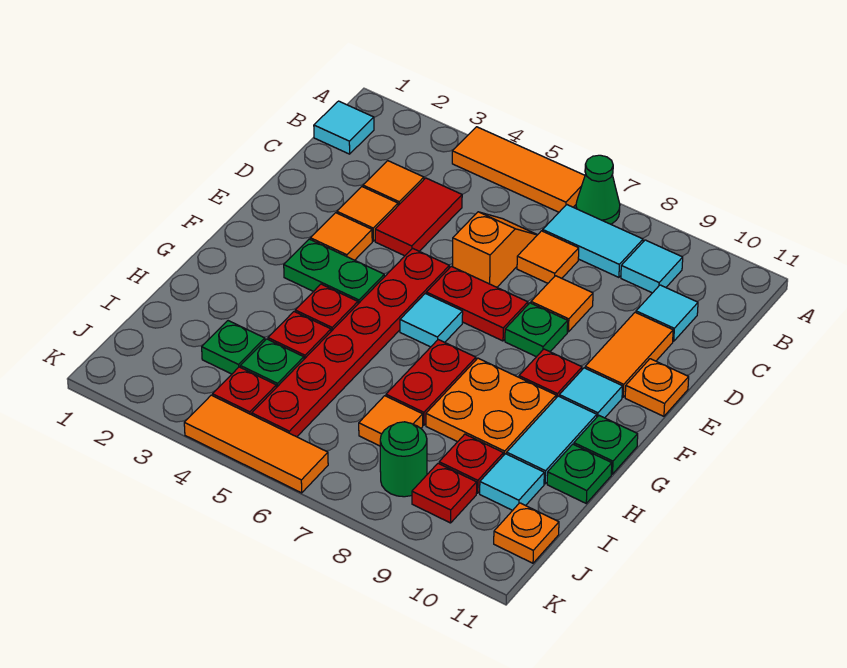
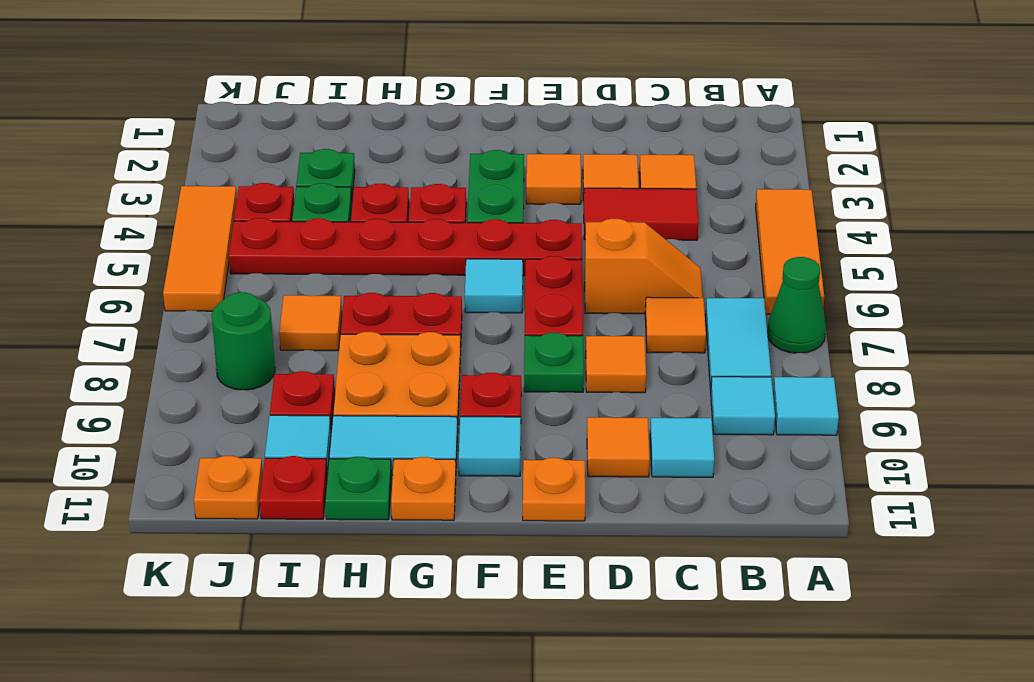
cyan tile B1 level 1 -> cyan tile A9 level 1
orange tile D10:E10 level 1 -> orange tile D10 level 1
green plate G11 level 1 -> orange plate G11 level 1
red plate J9 level 1 -> red plate I11 level 1

